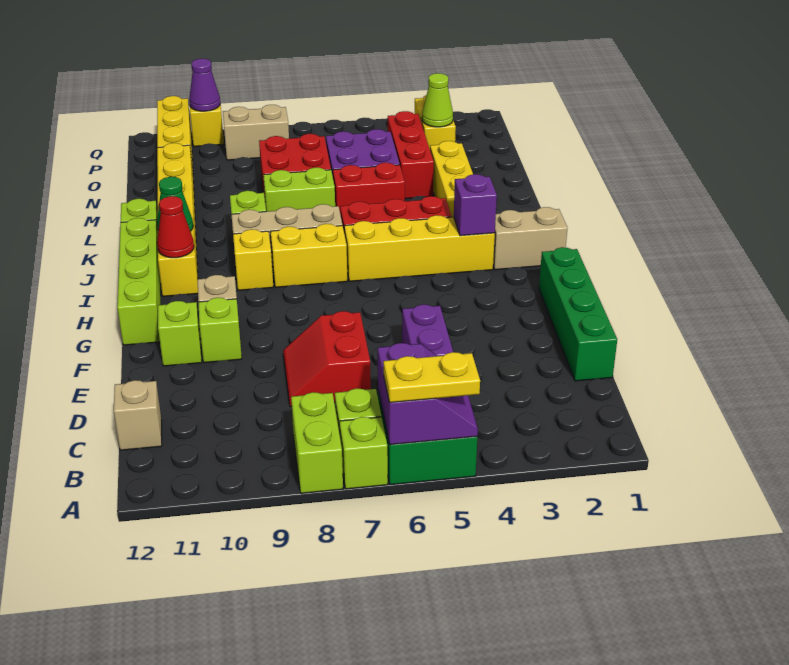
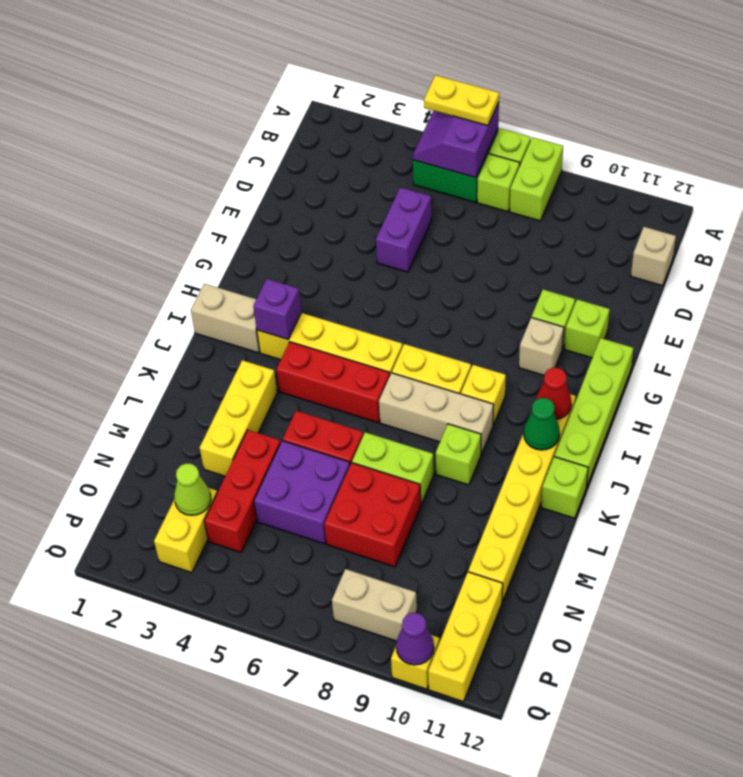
green brick D1:G1 level 1 -> none
red slope D7:E8 level 1 top 7 -> none

